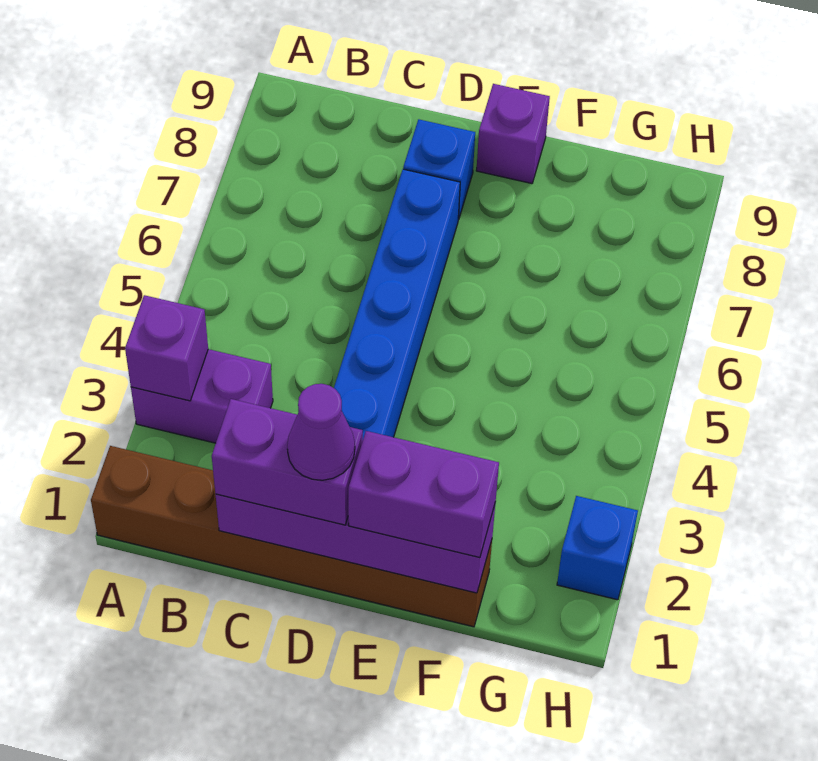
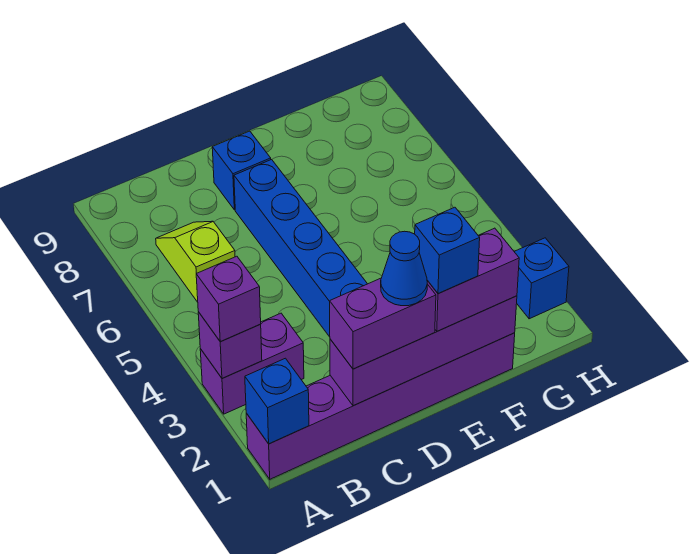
brown brick A1:F1 level 1 -> purple brick A1:F1 level 1
none -> blue brick A1 level 2
none -> lime slope B6:B7 level 1 top 6
purple cone D1 level 4 -> blue cone D1 level 4
none -> blue brick E1 level 4
purple brick E9 level 1 -> purple brick A3 level 3

